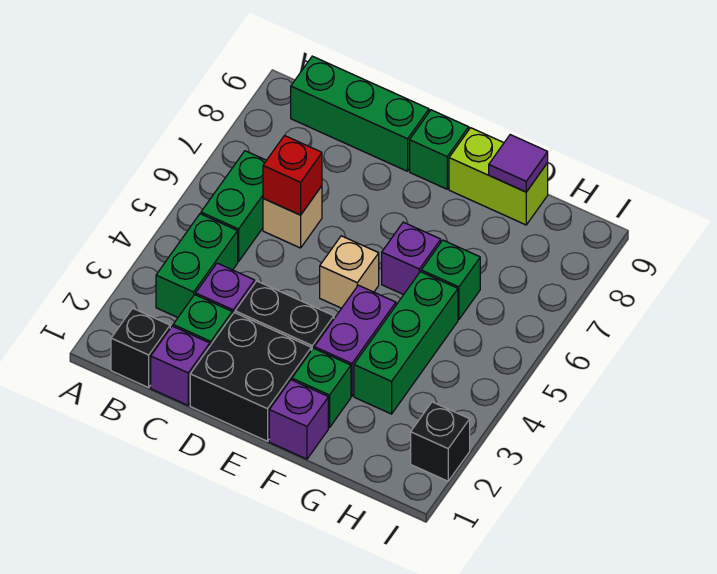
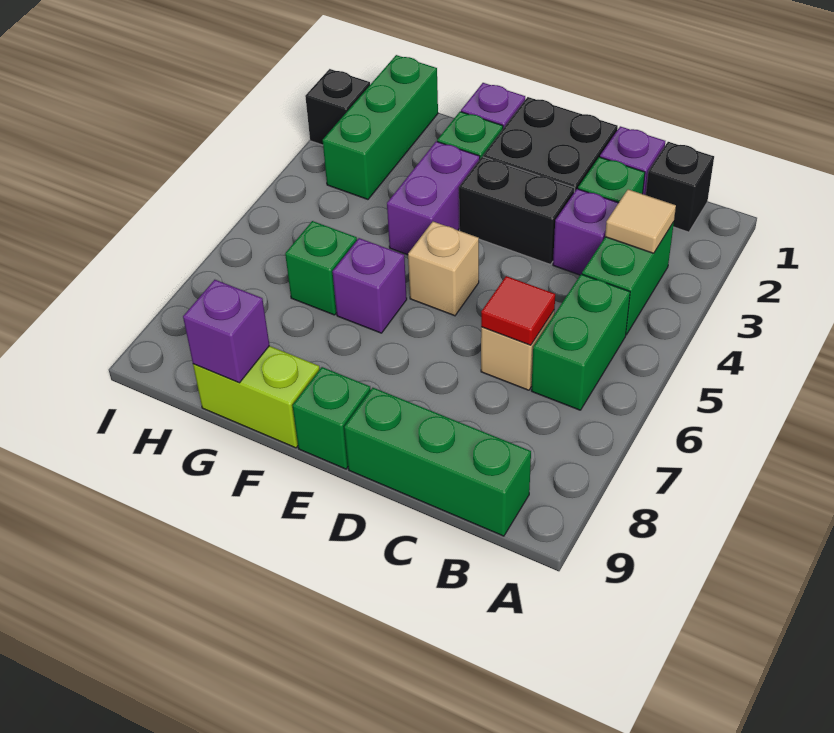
none -> tan tile B3 level 2
red brick C6 level 2 -> red tile C6 level 2
green brick G3:G5 level 1 -> green brick H1:H3 level 1
purple tile G9 level 2 -> purple brick G9 level 2

